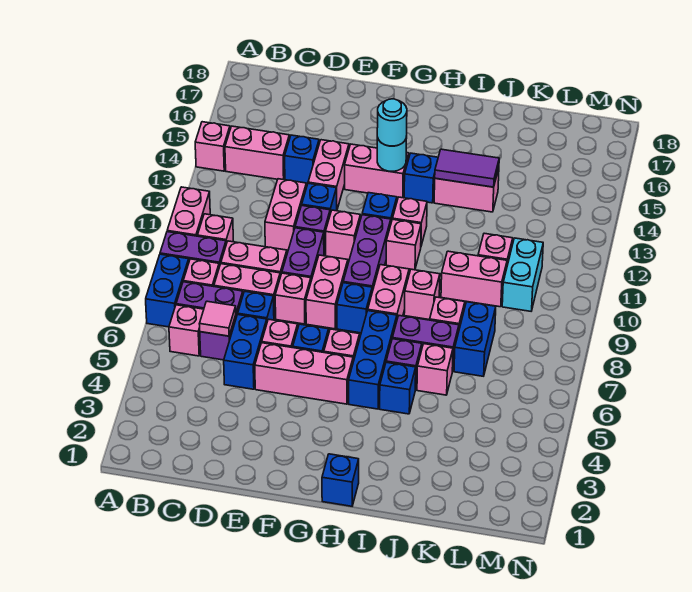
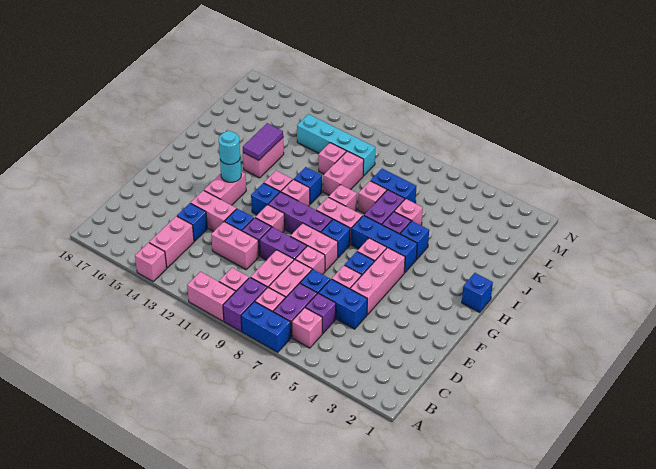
pink tile C6 level 2 -> none
blue brick H14 level 1 -> blue brick I11 level 1
cyan brick L10:L11 level 1 -> cyan brick L10:L13 level 1

